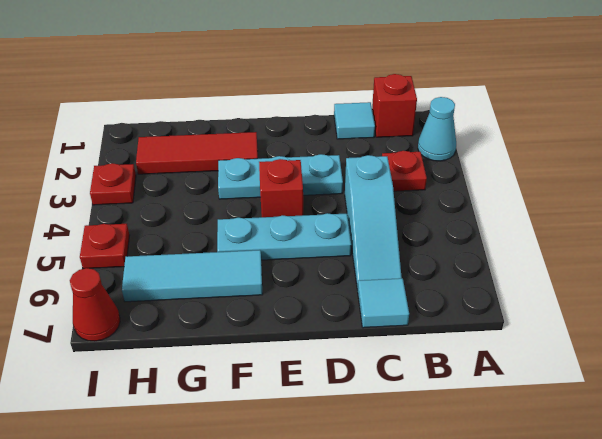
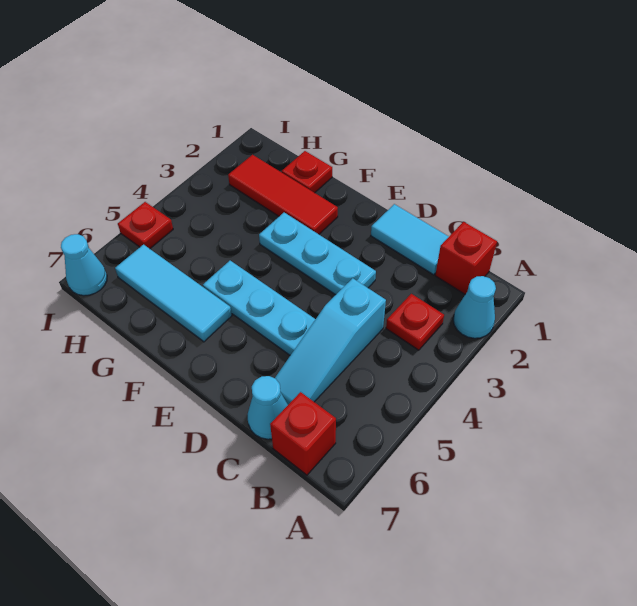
cyan tile C1 level 1 -> cyan tile C1:D1 level 1
cyan tile C7 level 1 -> cyan cone C7 level 1
red brick E4 level 1 -> red brick B7 level 1
red plate I3 level 1 -> red plate G1 level 1
red cone I7 level 1 -> cyan cone I7 level 1

